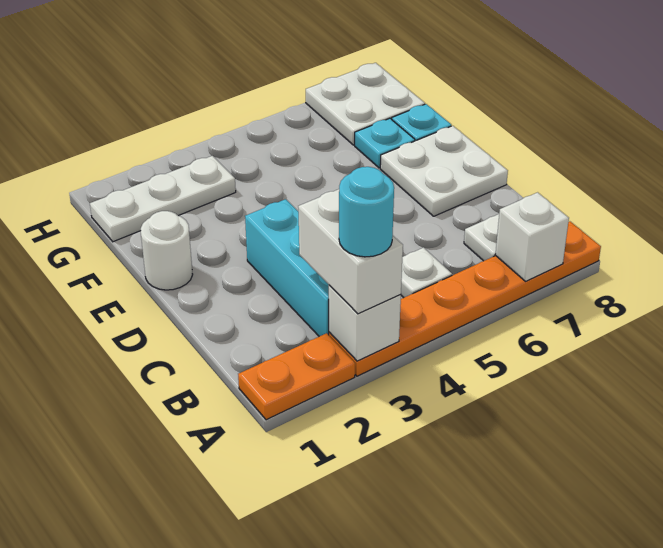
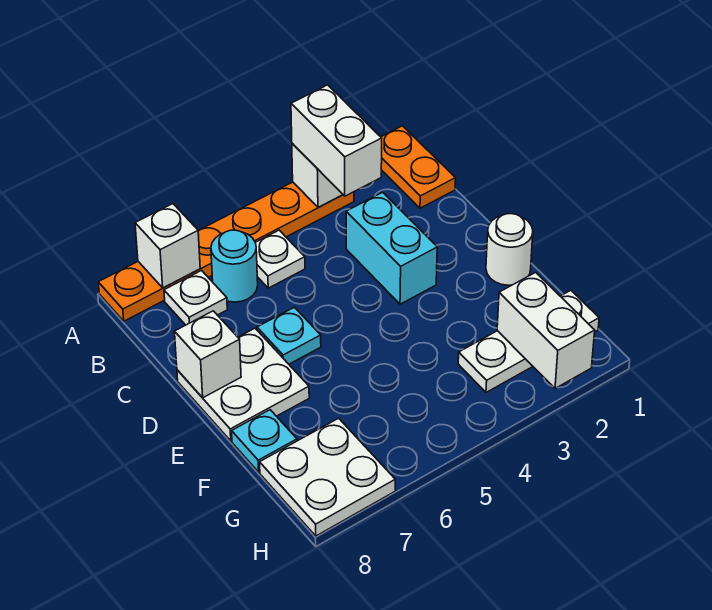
orange plate A1:A2 level 1 -> orange plate A1:B1 level 1
cyan round brick A3 level 4 -> cyan round brick B6 level 1
cyan brick B3:D3 level 1 -> cyan brick C3:D3 level 1
none -> white brick D8 level 2
cyan plate F7 level 1 -> cyan plate D6 level 1
none -> white brick G2:H2 level 2

